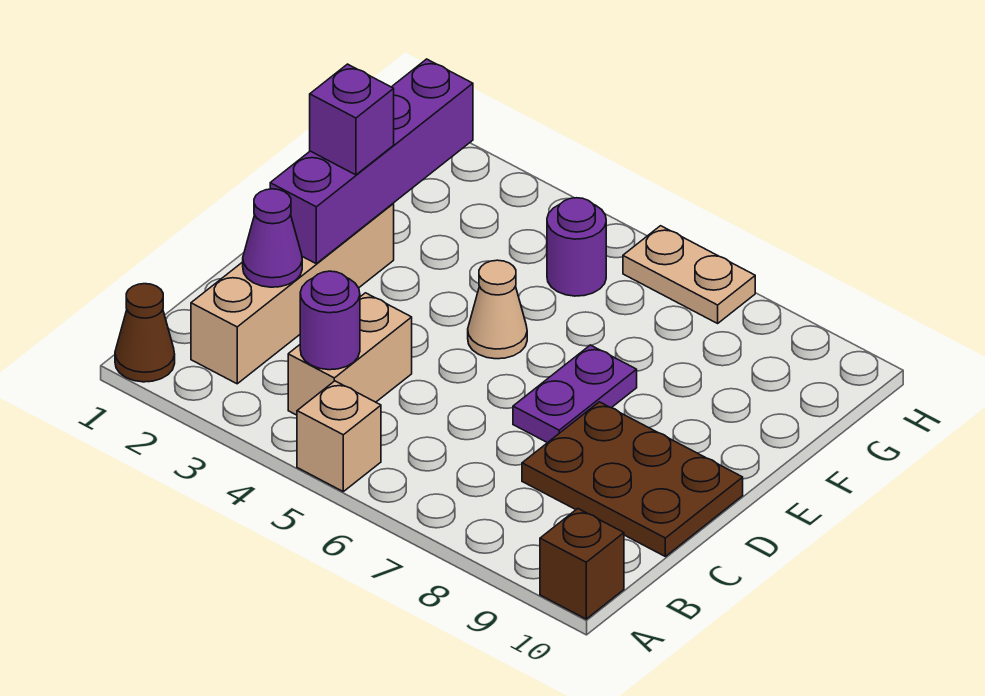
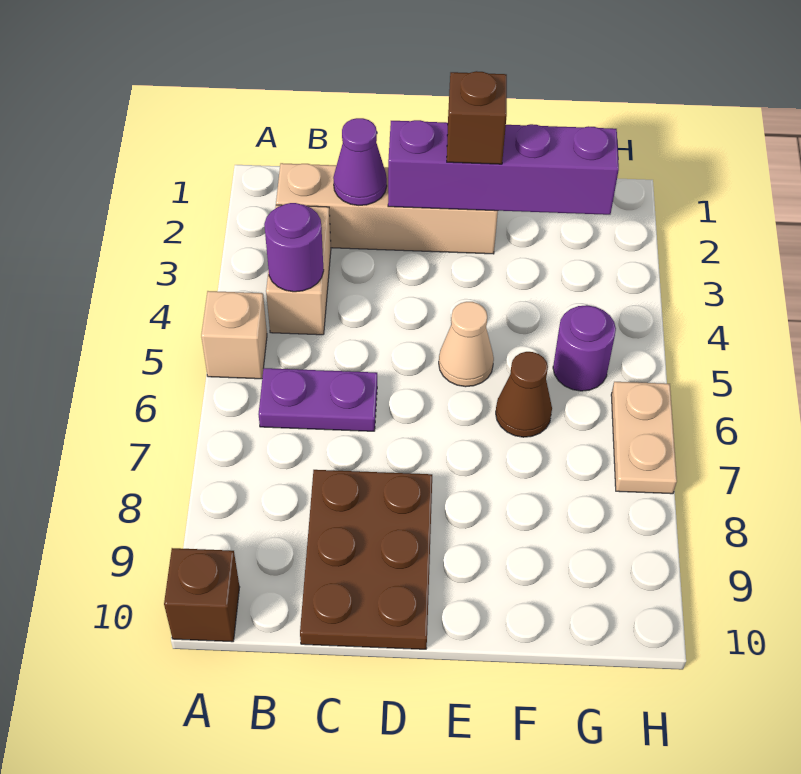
brown cone A1 level 1 -> brown cone F6 level 1
tan brick B4:C4 level 1 -> tan brick B3:B4 level 1
purple plate D7:E7 level 1 -> purple plate B6:C6 level 1
purple brick E2 level 3 -> brown brick E2 level 3

